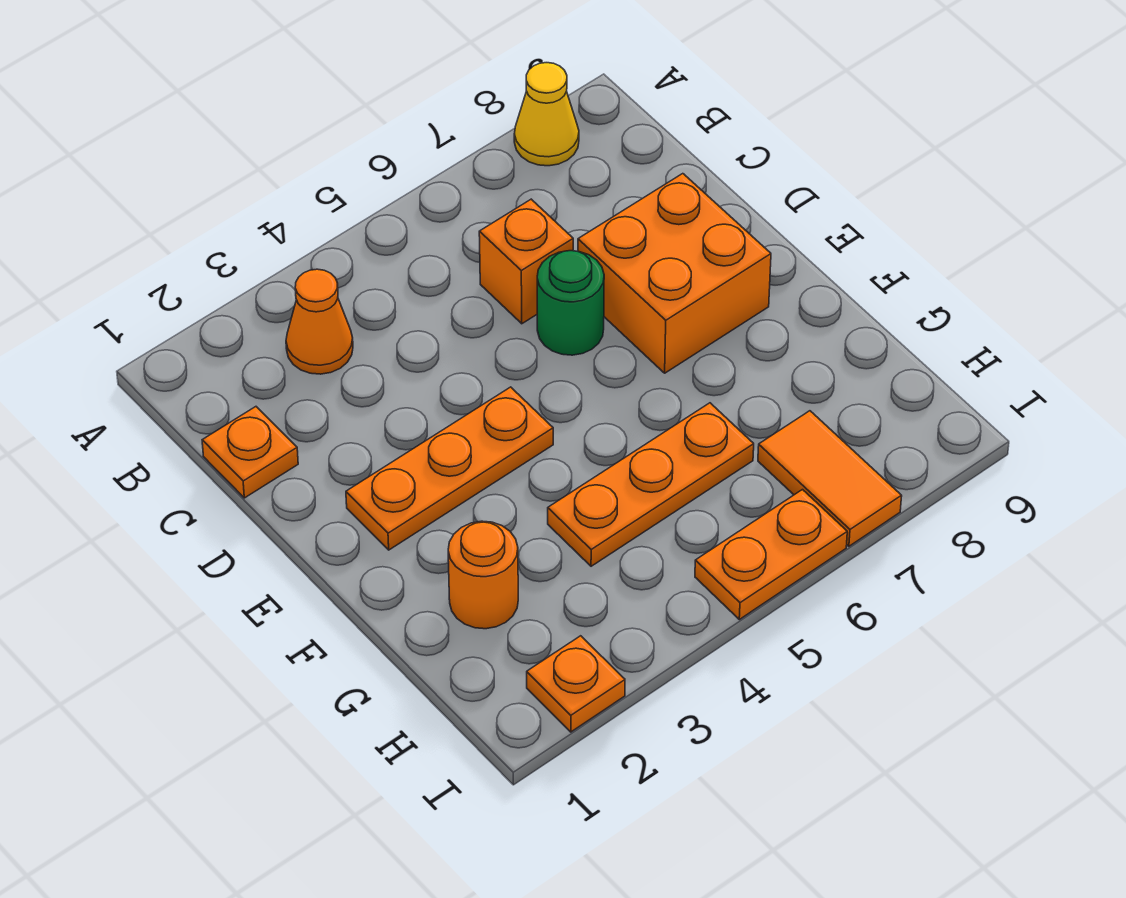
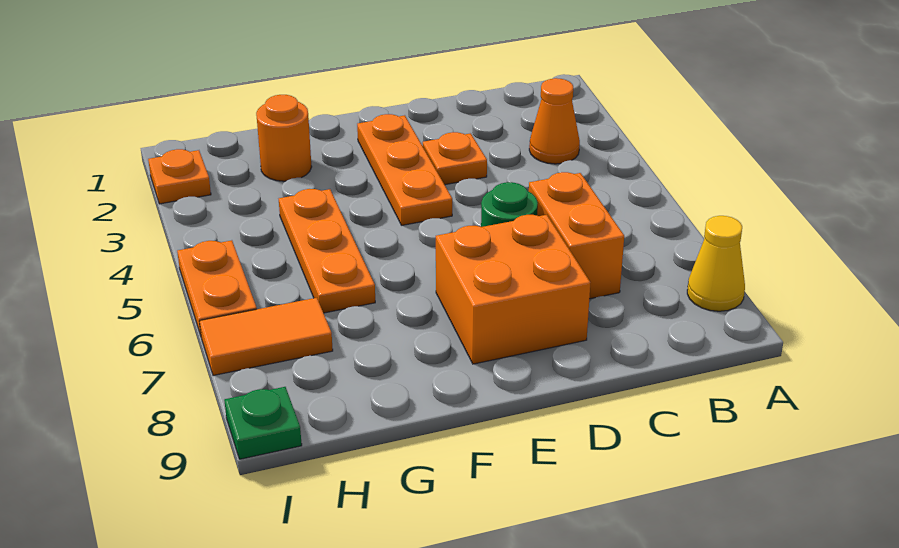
orange plate C1 level 1 -> orange plate D3 level 1
orange brick C6 level 1 -> orange brick C6:C7 level 1
none -> green plate I9 level 1

